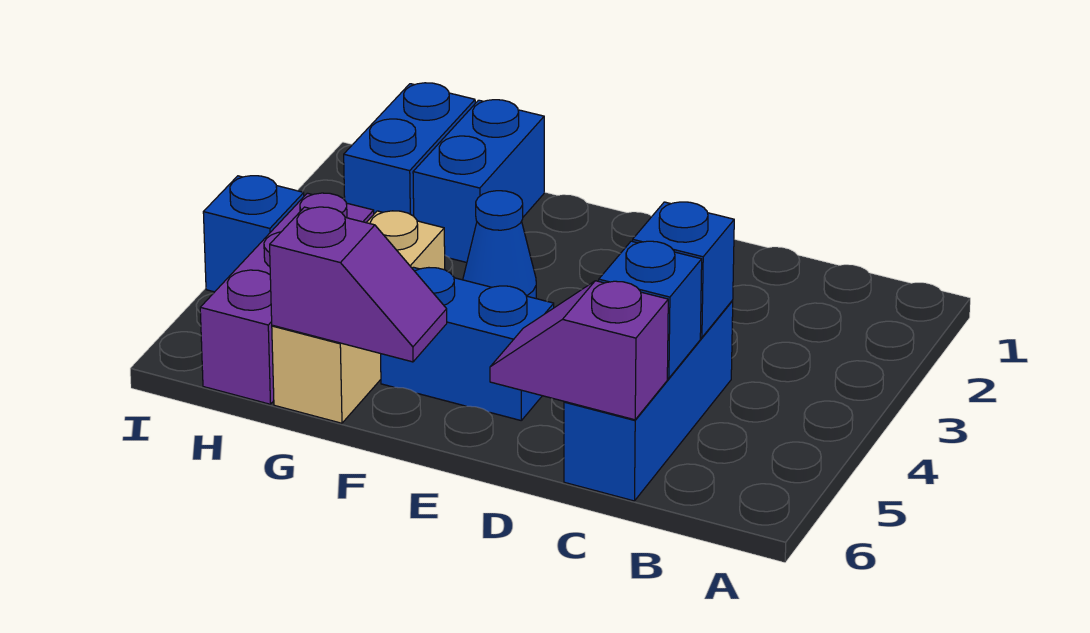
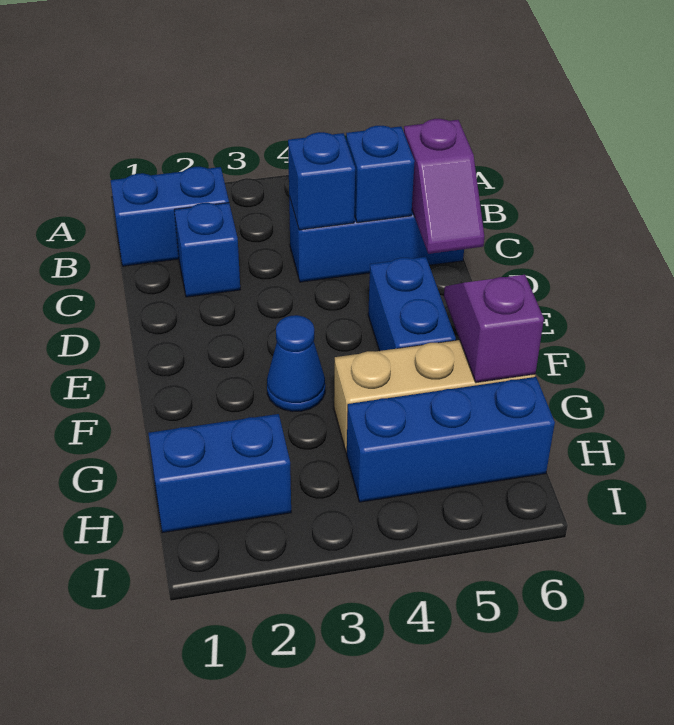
blue brick G1:G2 level 1 -> blue brick B1:B2 level 1
purple brick H4:H6 level 1 -> blue brick H4:H6 level 1
blue brick I4 level 1 -> blue brick C2 level 1

